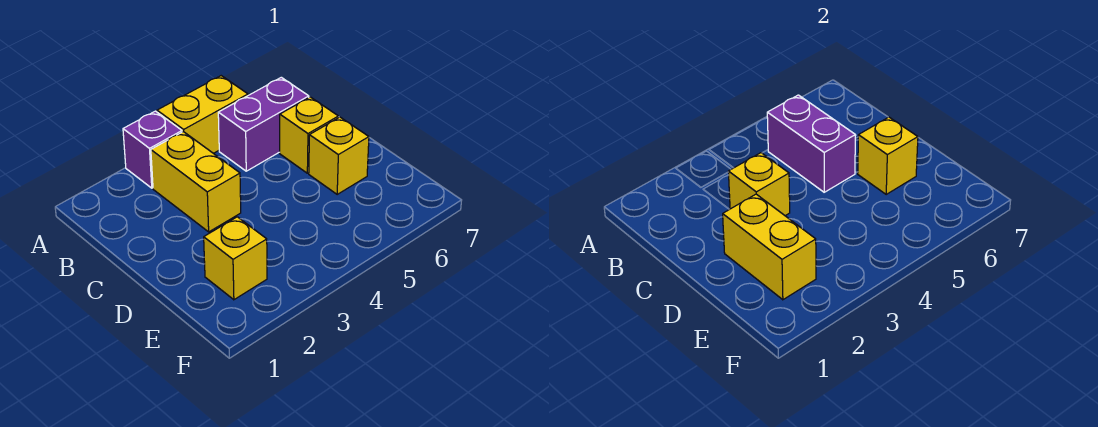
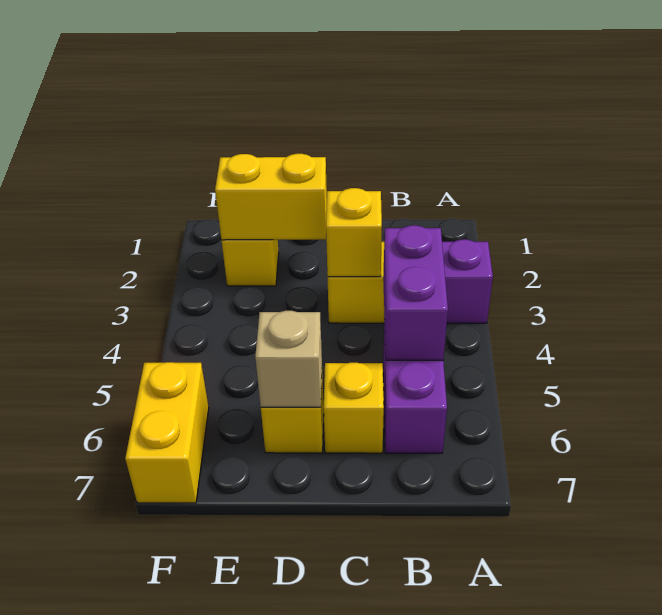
yellow brick A4:A5 level 1 -> yellow brick F6:F7 level 1
purple brick B5:C5 level 2 -> purple brick B4:B5 level 2
yellow brick D6 level 2 -> tan brick D6 level 2

